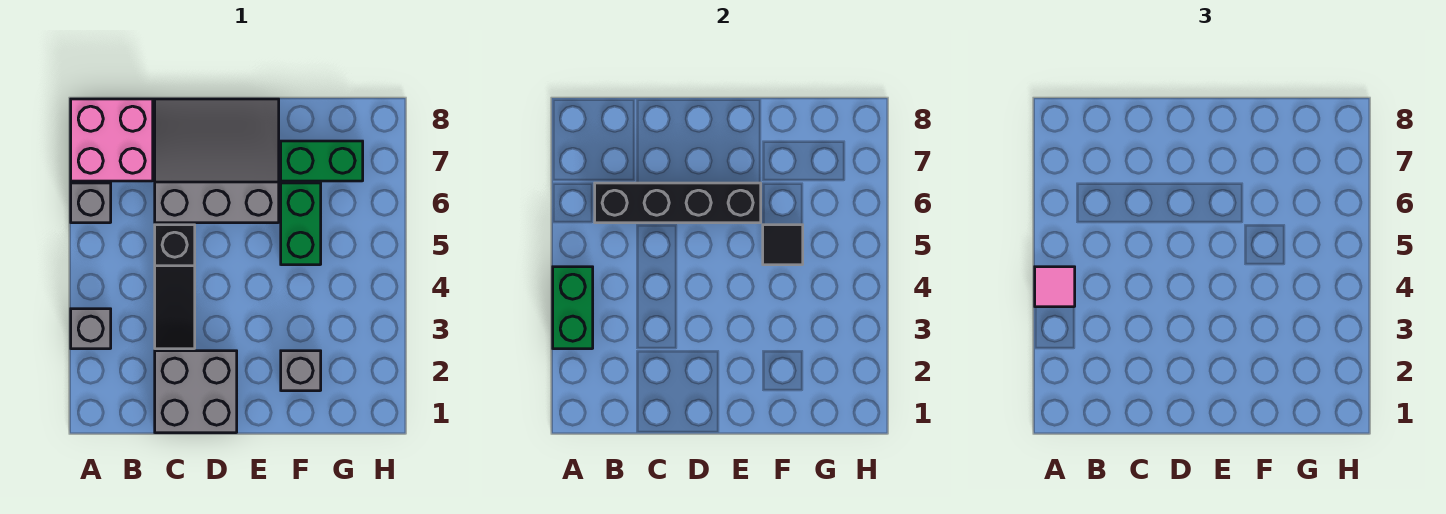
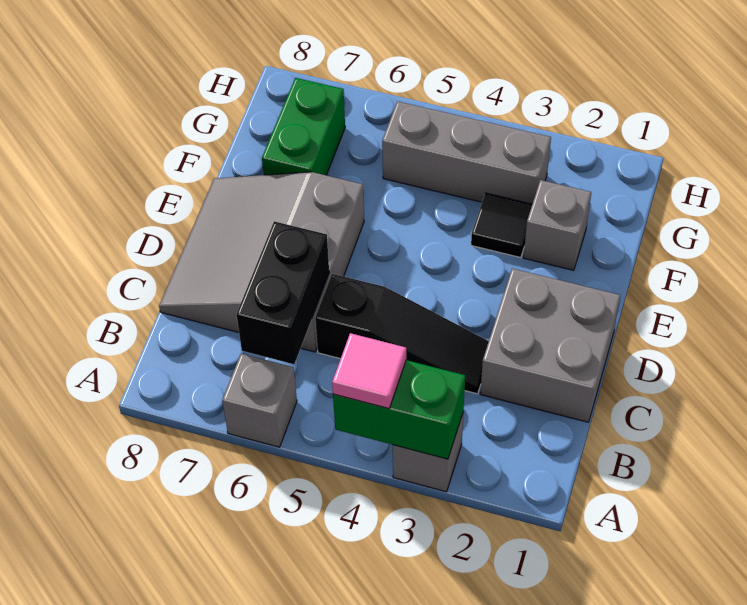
pink brick A7:B8 level 1 -> none
black brick B6:E6 level 2 -> black brick B6:C6 level 2
green brick F5:F6 level 1 -> none
black tile F5 level 2 -> black tile F3 level 1
none -> grey brick G3:G5 level 1

